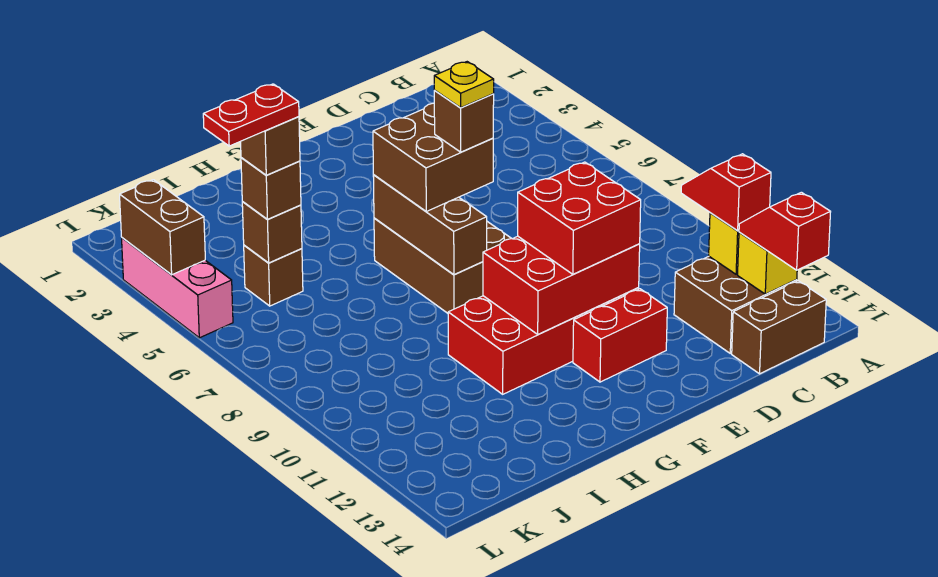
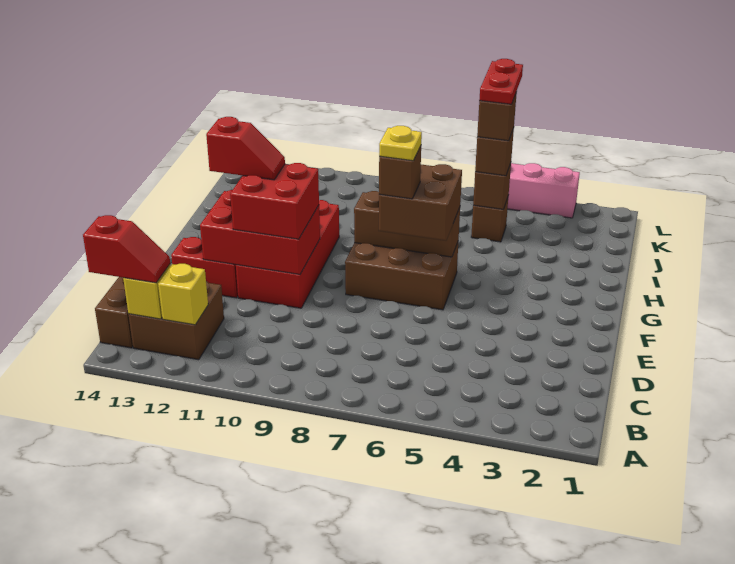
red slope B11:B12 level 3 top 12 -> red slope F11:F12 level 4 top 12
red brick E10:G11 level 2 -> red brick E10:F12 level 2
red brick E12:F12 level 1 -> red brick E12:E13 level 1
brown brick L3:L4 level 2 -> none

